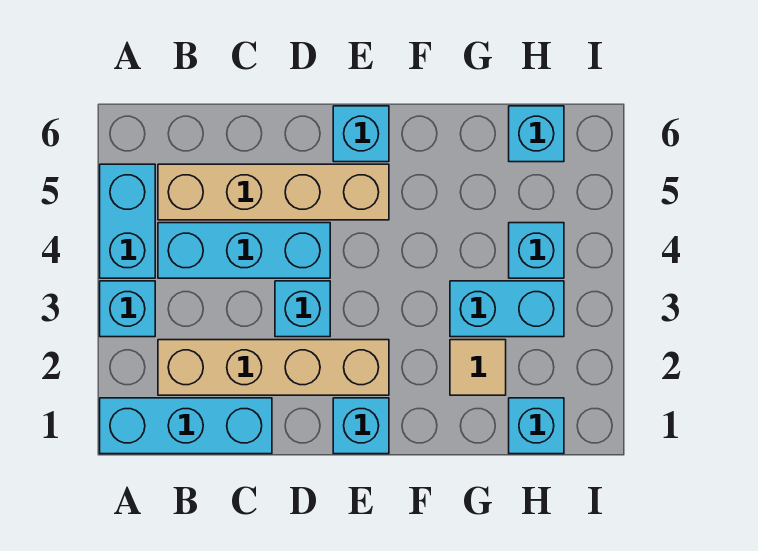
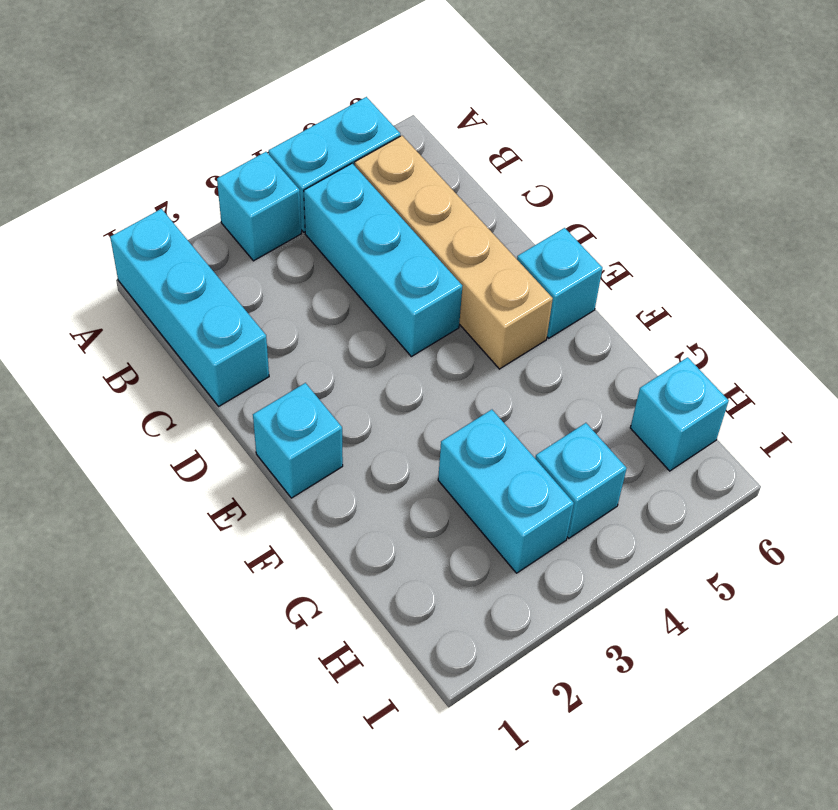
tan brick B2:E2 level 1 -> none
cyan brick D3 level 1 -> none
tan tile G2 level 1 -> none
cyan brick H1 level 1 -> none

